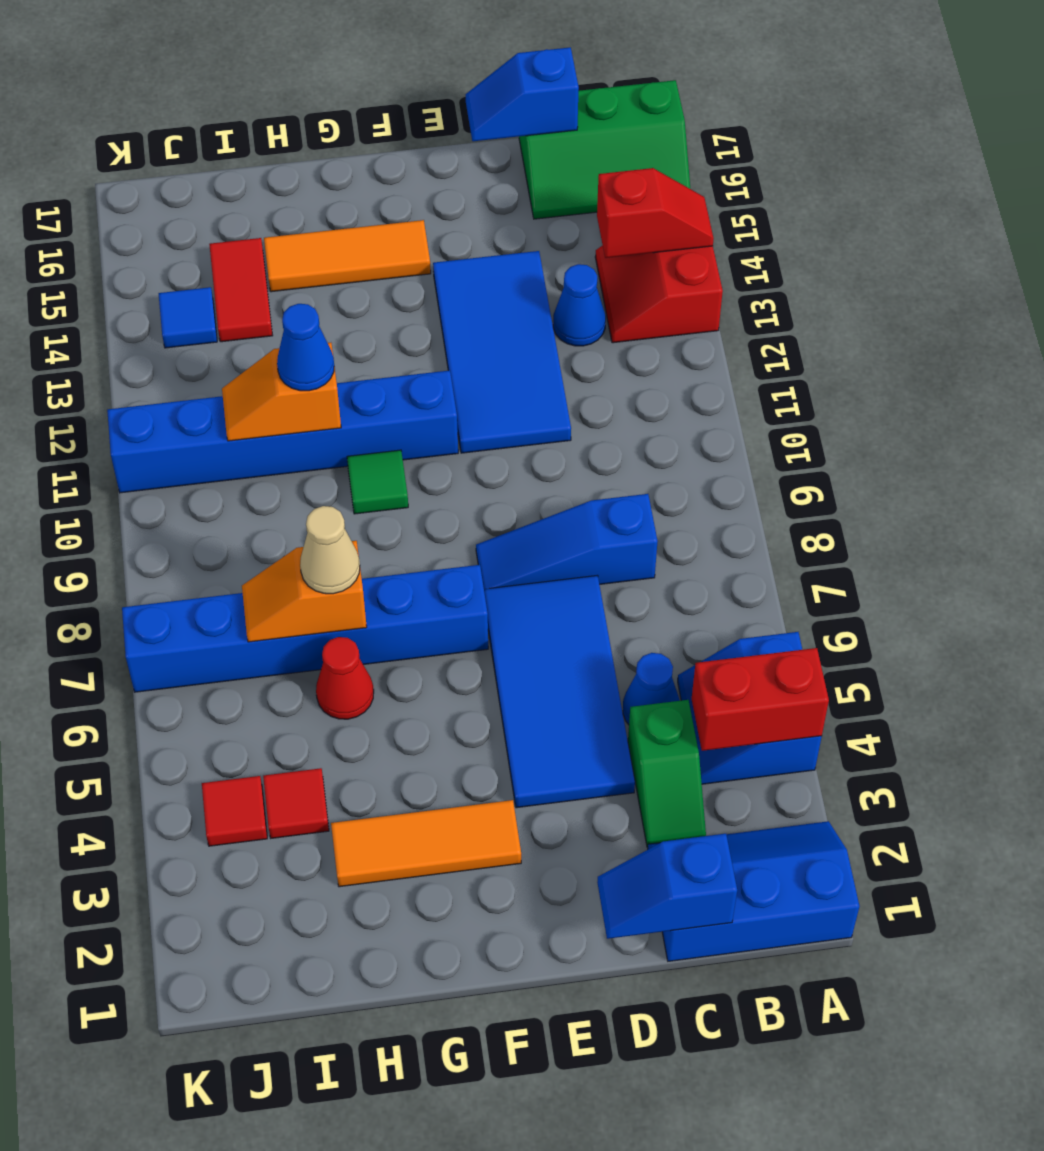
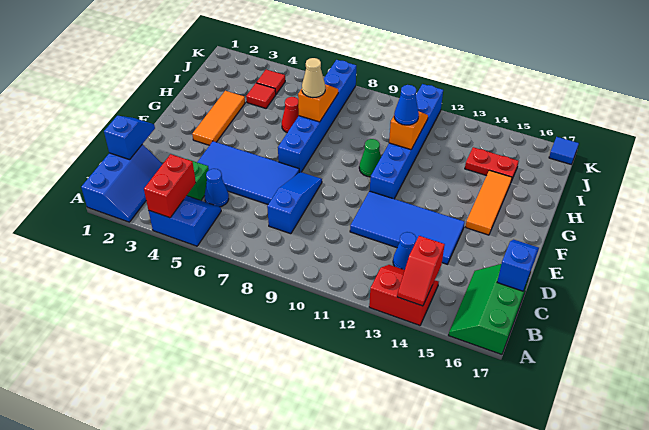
green tile G10 level 1 -> green cone G10 level 1
red tile I14:I15 level 1 -> red plate I14:I15 level 1
blue tile J14 level 1 -> blue tile K17 level 1

